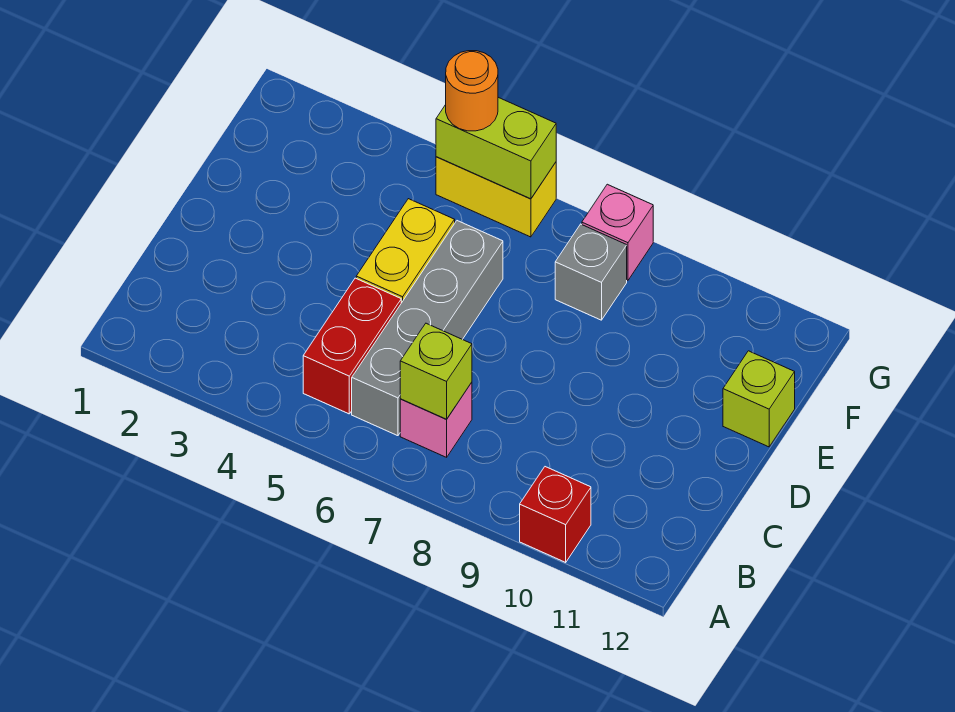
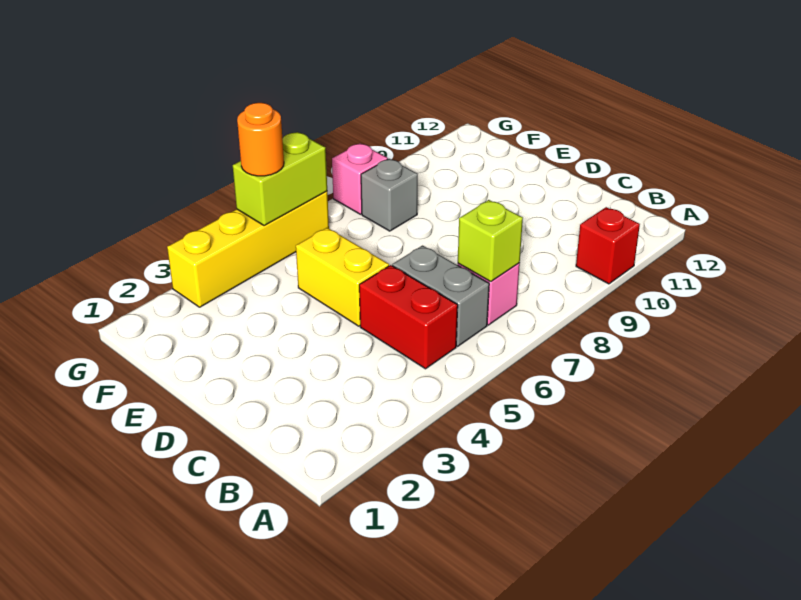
grey brick B6:E6 level 1 -> grey brick B6:C6 level 1
lime brick E12 level 1 -> none
yellow brick G5:G6 level 1 -> yellow brick G3:G6 level 1

